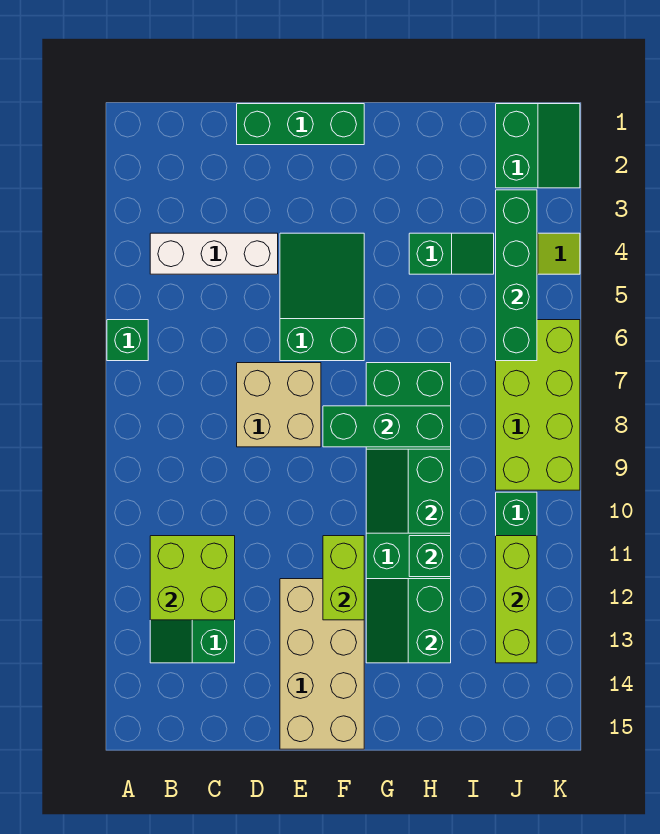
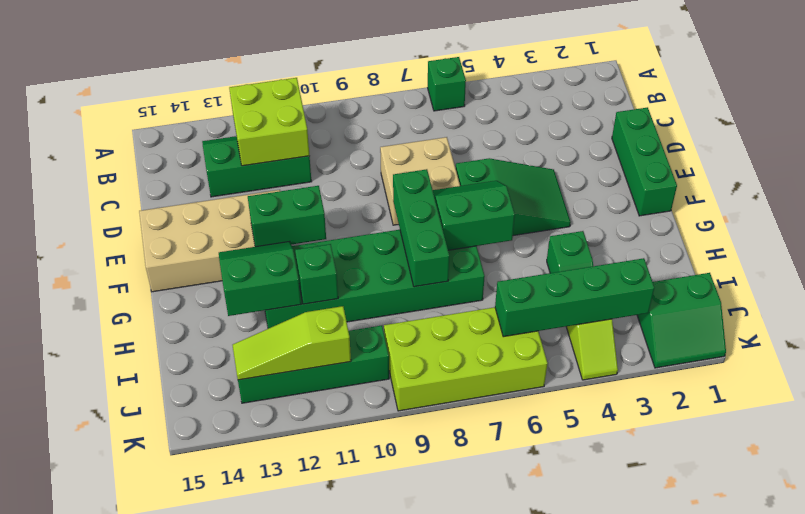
white brick B4:D4 level 1 -> none
lime brick F11:F12 level 2 -> green brick F11:F12 level 2
green slope G9:H10 level 2 top H -> green slope F6:G7 level 2 top G
lime brick J11:J13 level 2 -> lime slope J11:J13 level 2 top 11

